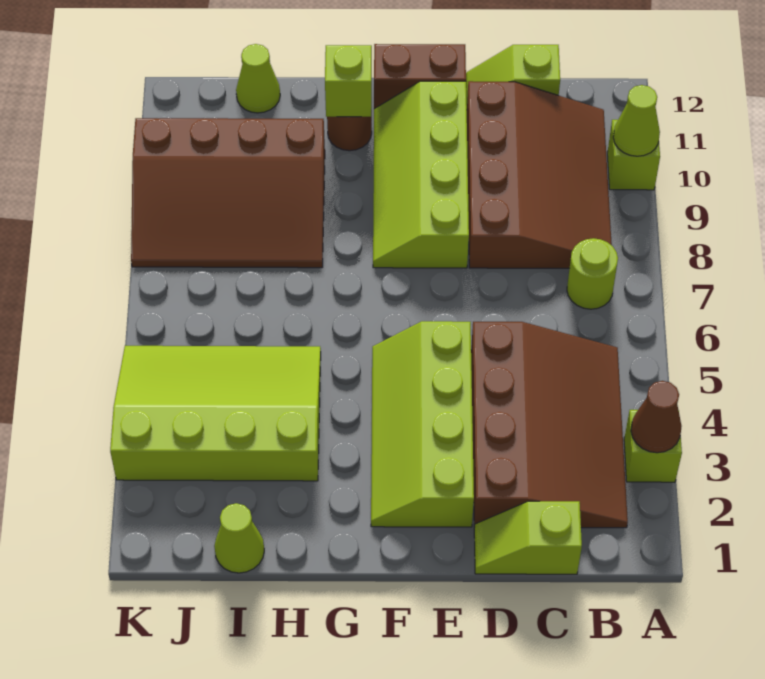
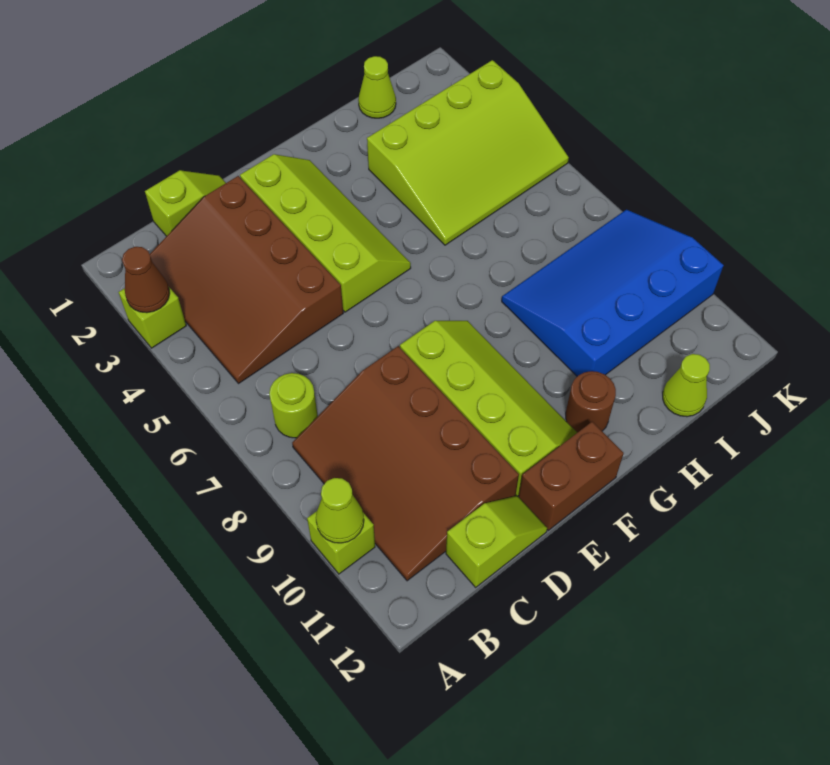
lime brick G11 level 2 -> none
brown slope H8:K10 level 1 top 10 -> blue slope H8:K10 level 1 top 10

